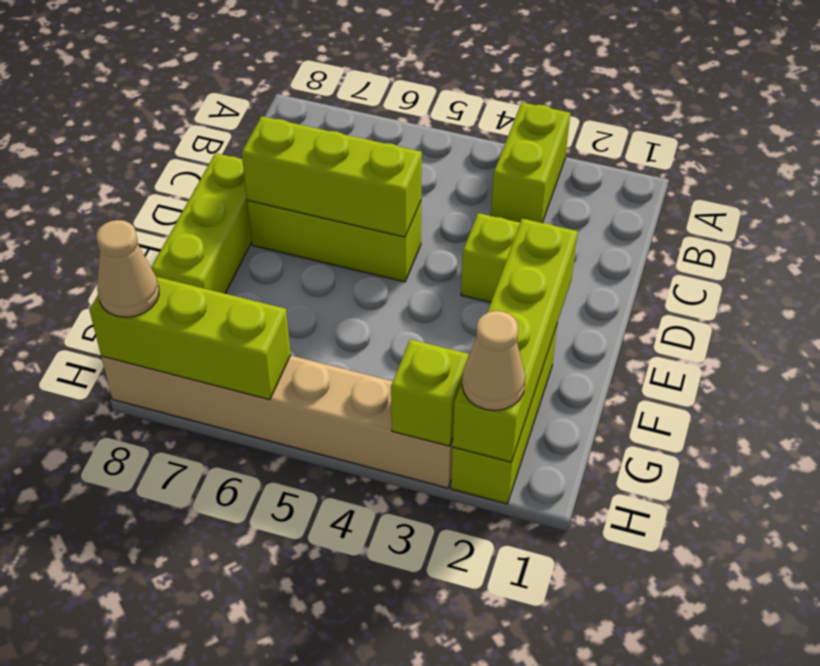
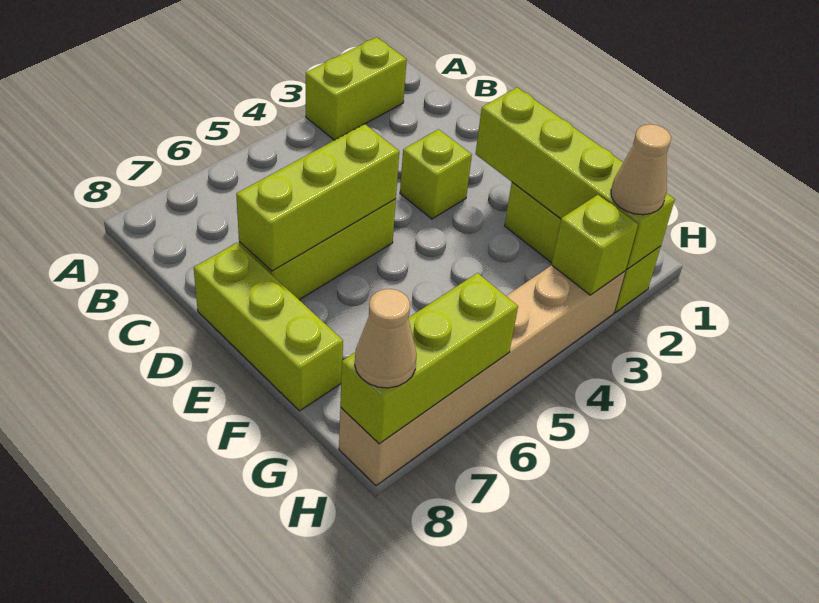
lime brick A3:B3 level 1 -> lime brick A2:A3 level 1

